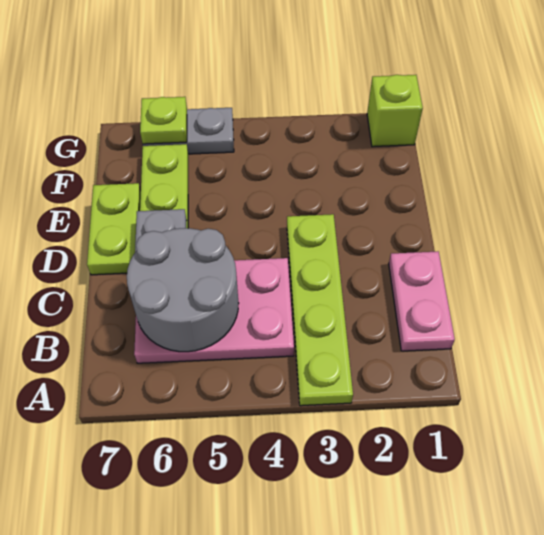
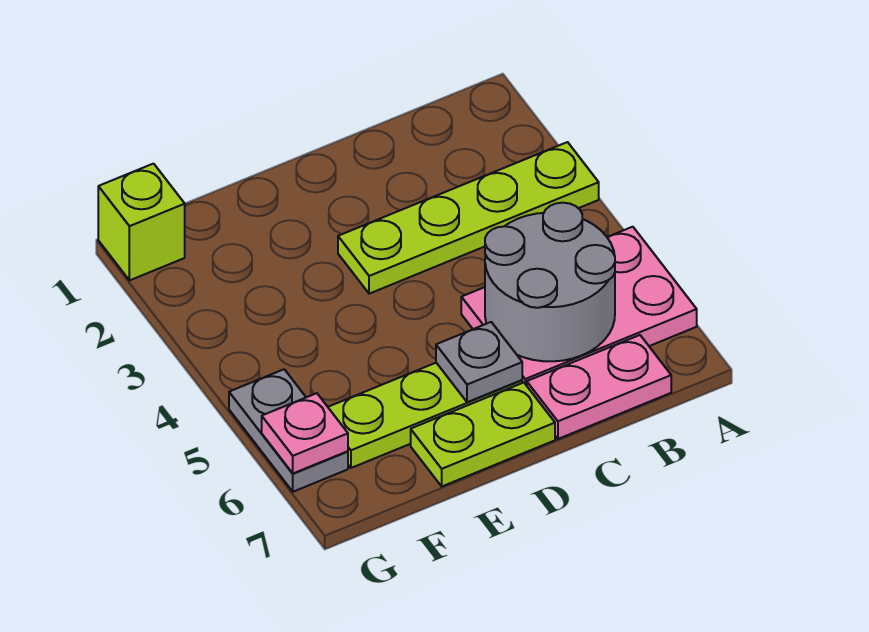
pink plate B1:C1 level 1 -> pink plate B7:C7 level 1
pink plate B4:C6 level 1 -> pink plate A5:C6 level 1
lime plate G6 level 2 -> pink plate G6 level 2

